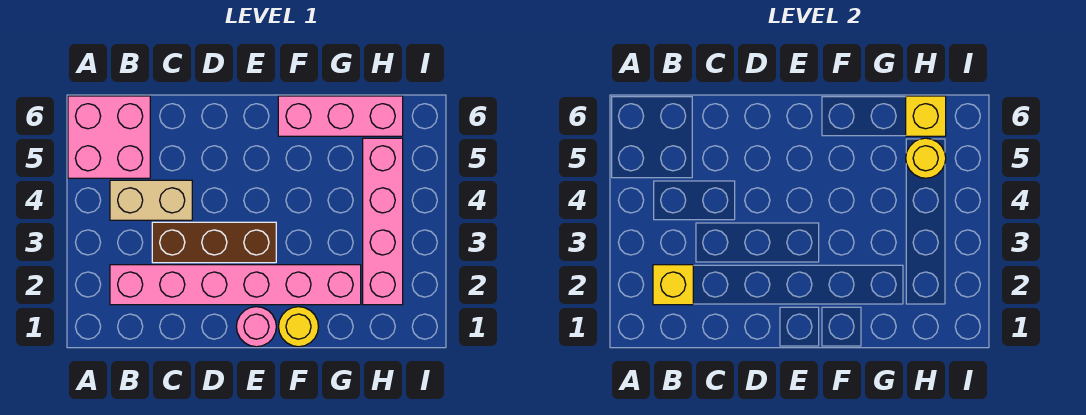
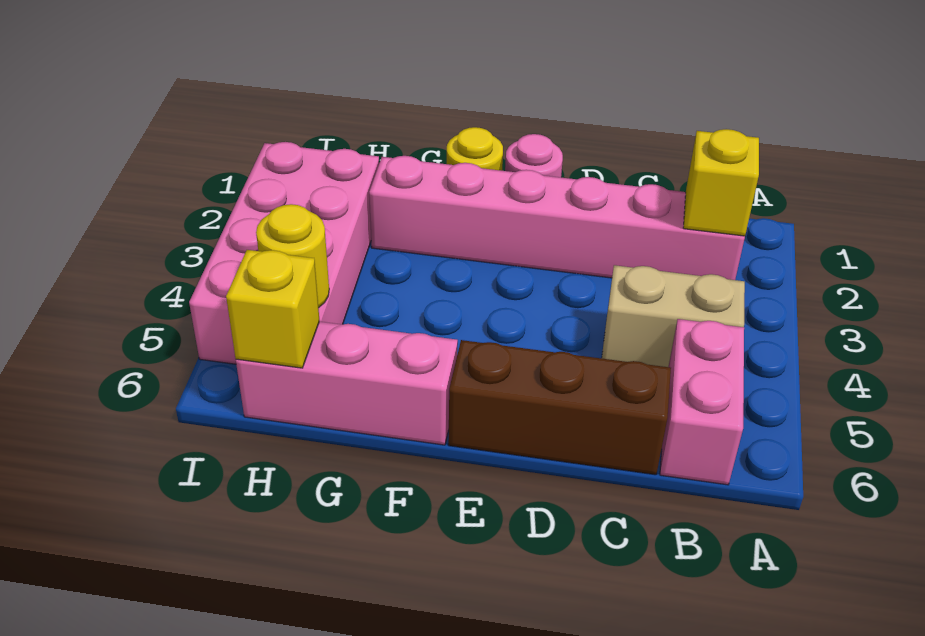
pink brick A5:B6 level 1 -> pink brick B5:B6 level 1
brown brick C3:E3 level 1 -> brown brick C6:E6 level 1
pink brick H2:H5 level 1 -> pink brick H2:I5 level 1

